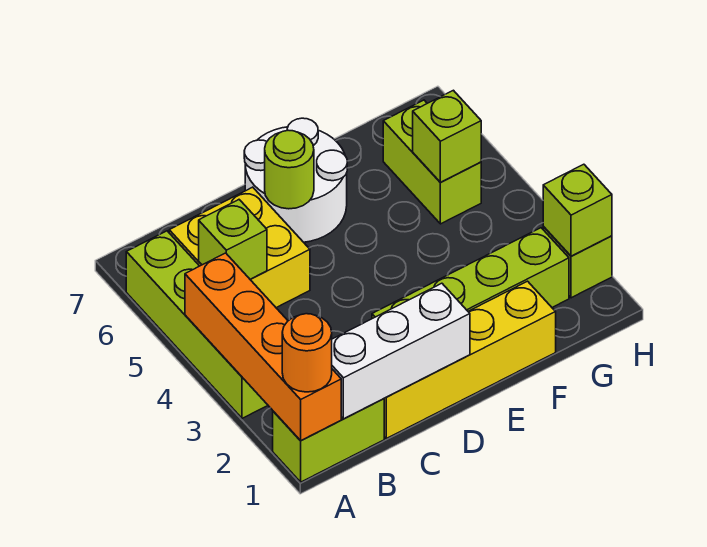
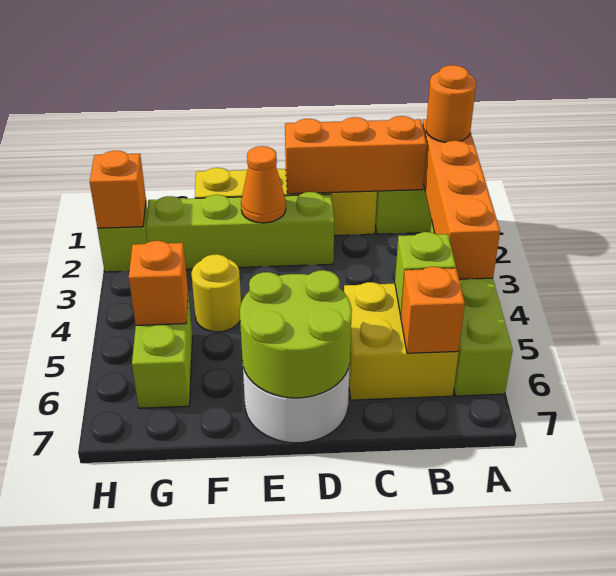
white brick B1:D1 level 2 -> orange brick B1:D1 level 2
none -> orange brick B6 level 2
lime round brick D6 level 2 -> lime round brick D6:E7 level 2
none -> orange cone E2 level 2
none -> yellow round brick F4 level 1
lime brick G5 level 2 -> orange brick G5 level 2
lime brick H2 level 2 -> orange brick H2 level 2

